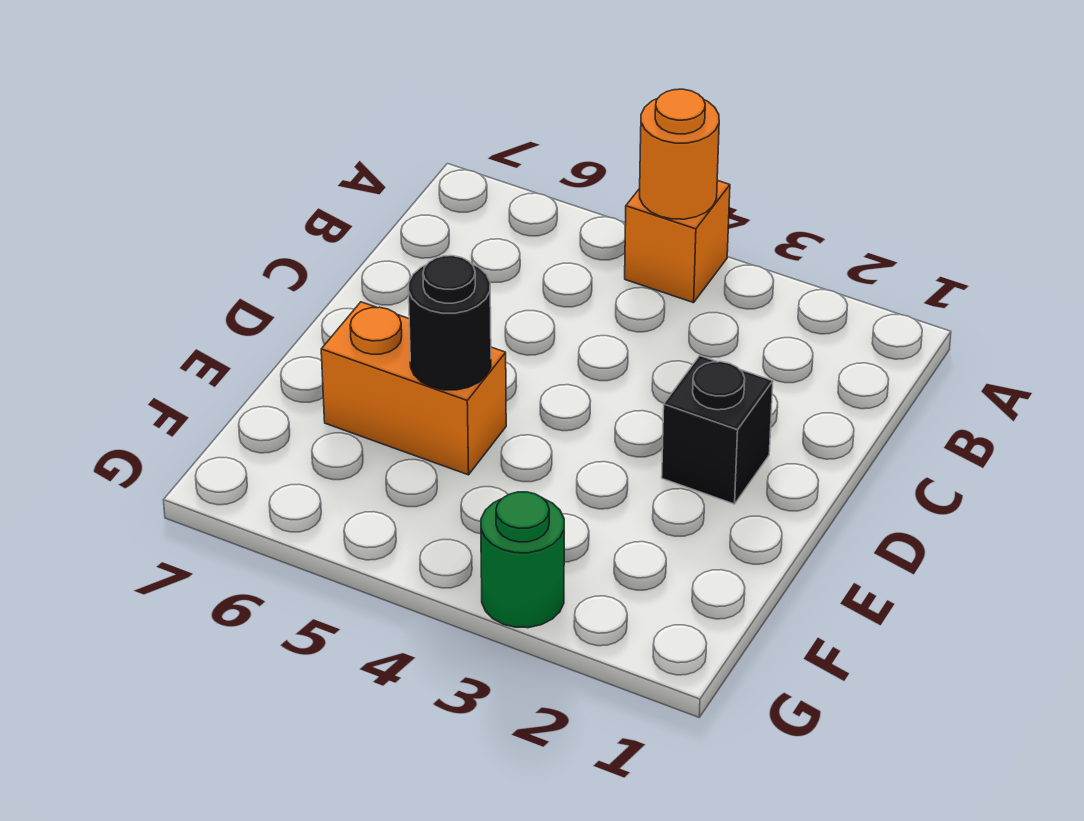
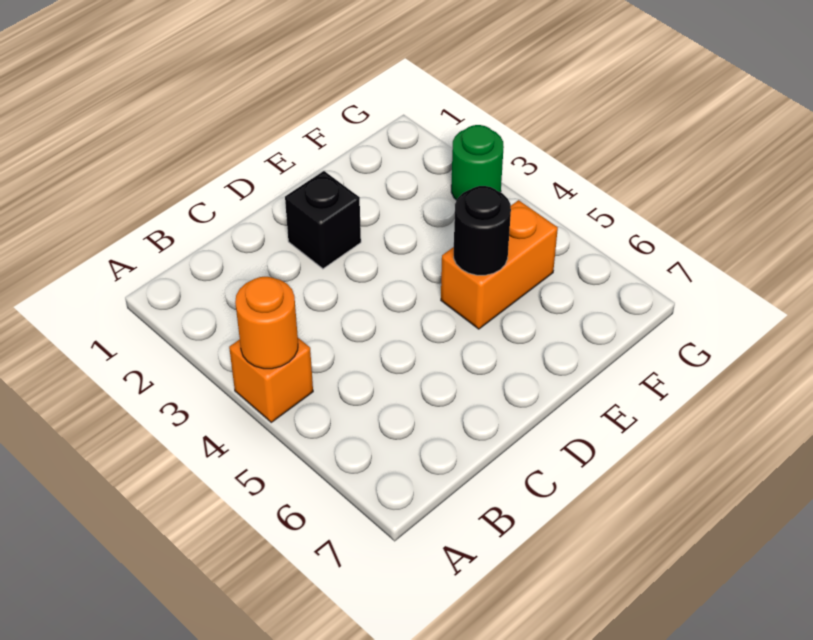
orange brick E5:E6 level 1 -> orange brick E5:F5 level 1

